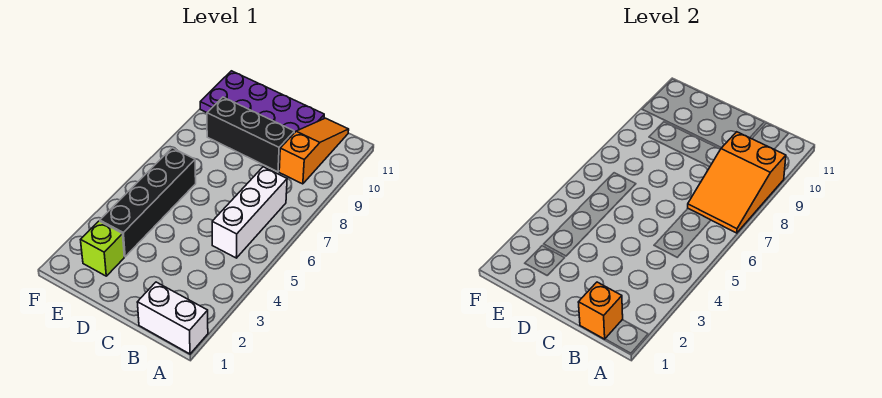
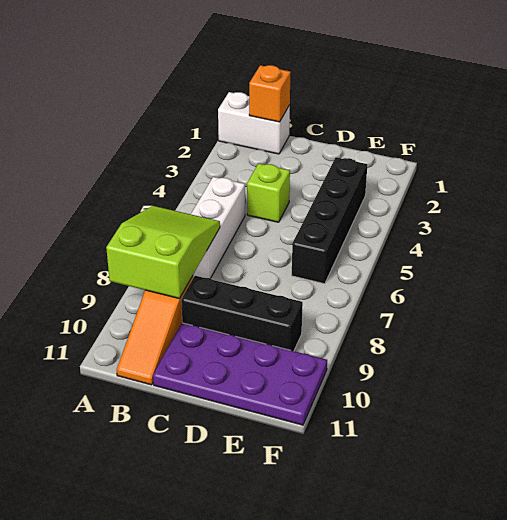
orange slope A7:B9 level 2 top 9 -> lime slope A7:B9 level 2 top 9
lime brick E2 level 1 -> lime brick C4 level 1

